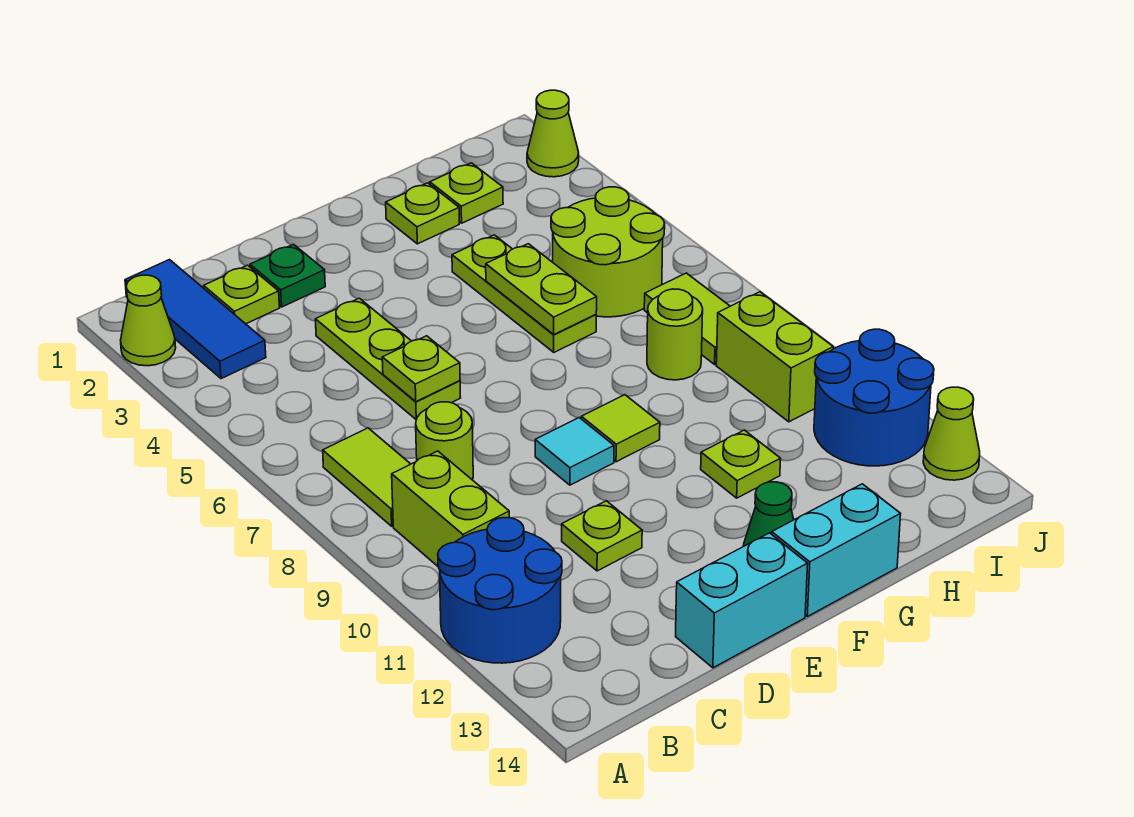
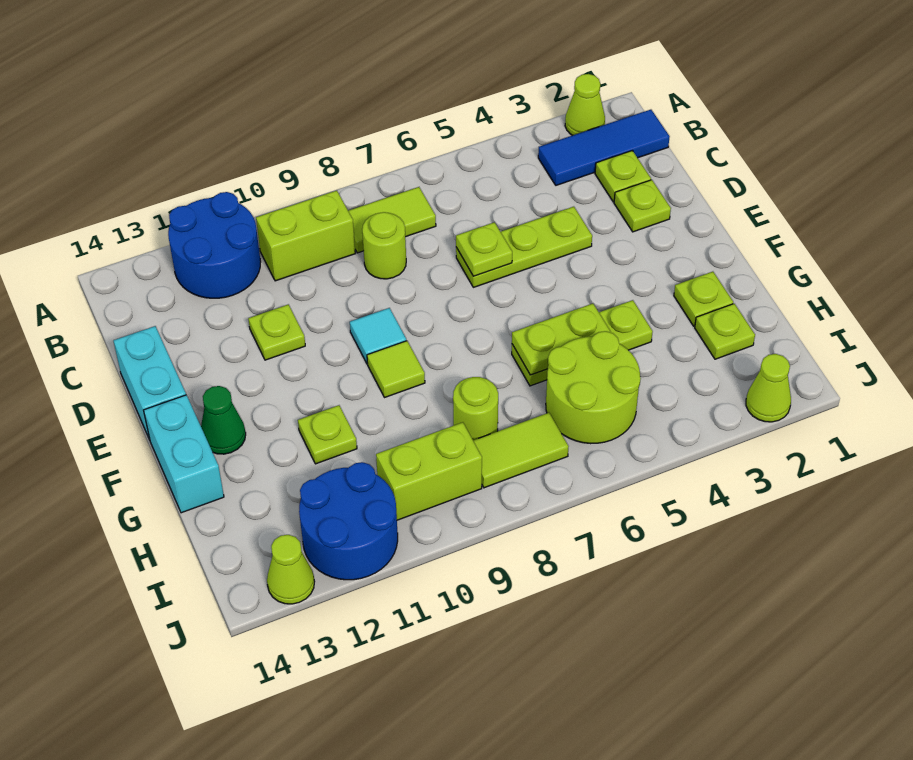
green plate D2 level 1 -> lime plate D2 level 1

